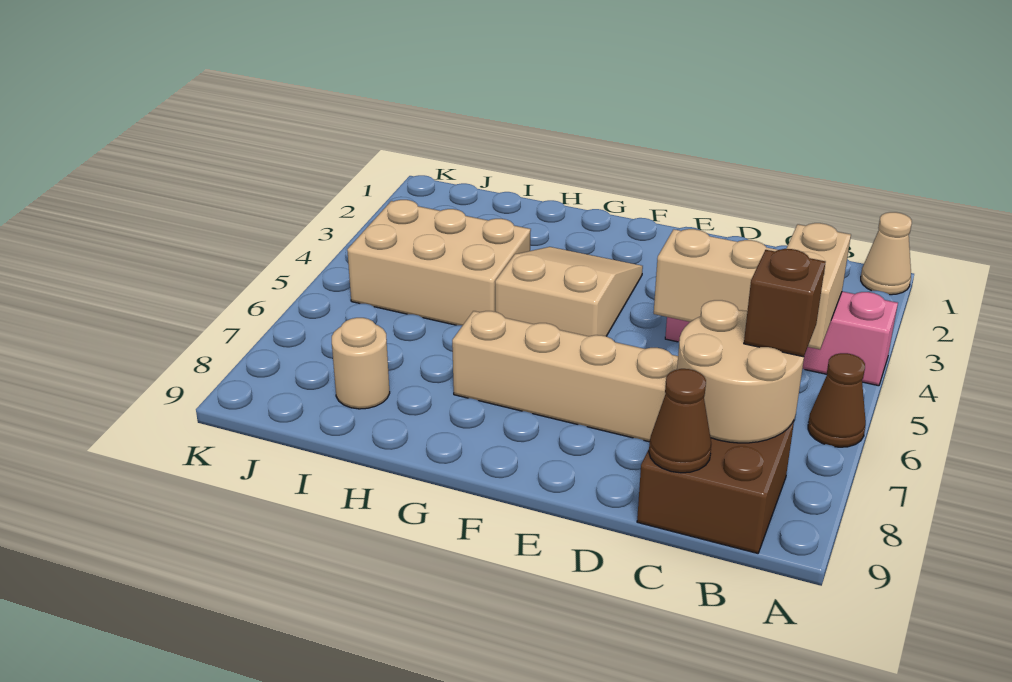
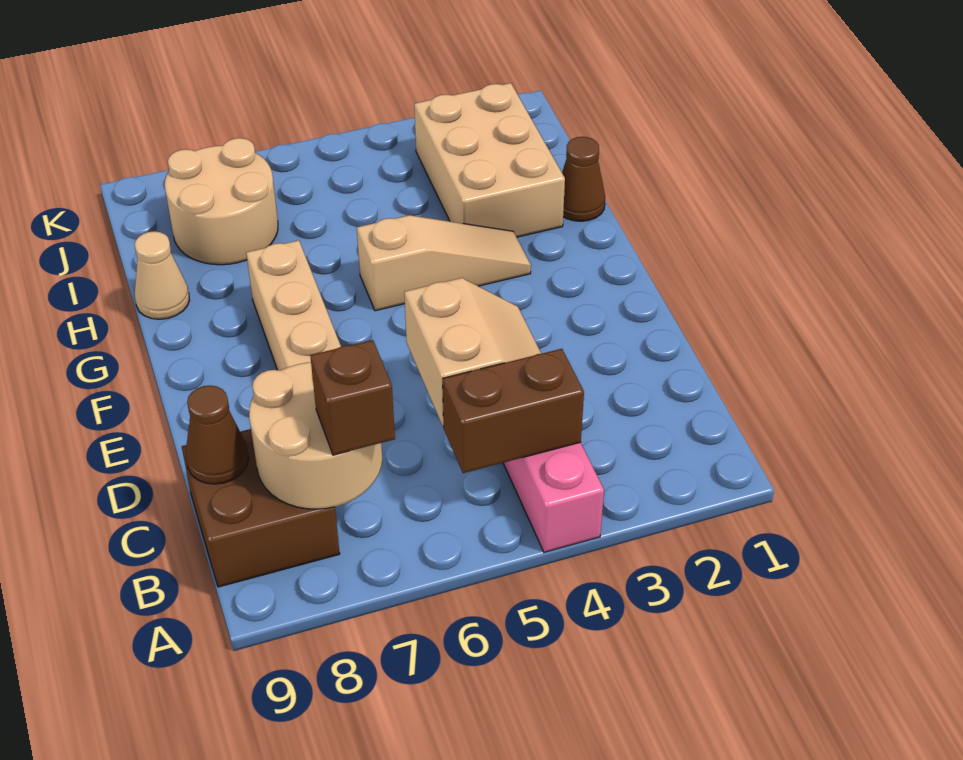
tan cone A1 level 1 -> tan cone H9 level 1
brown cone A6 level 1 -> brown cone H1 level 1
tan brick B4:B5 level 2 -> brown brick B4:B5 level 2
tan slope F3:G5 level 1 top 5 -> tan slope G3:G5 level 1 top 5
tan brick H4:J5 level 1 -> tan brick H2:J3 level 1
tan round brick I8 level 1 -> tan round brick I7:J8 level 1

